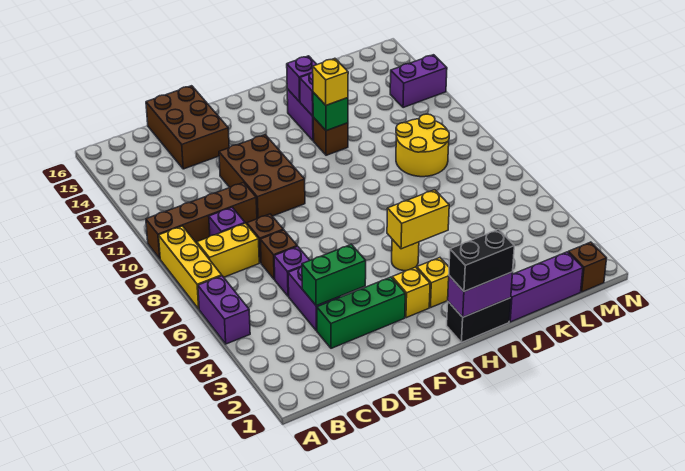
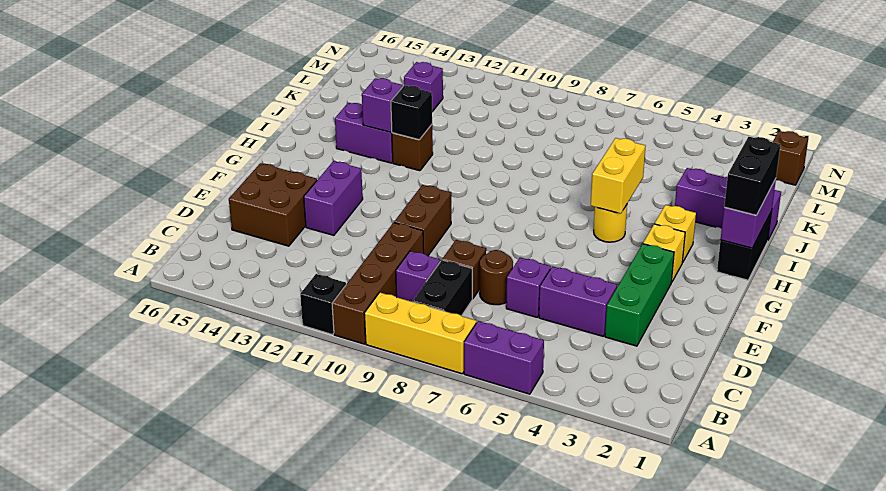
none -> black brick A11 level 1
yellow brick B8:C8 level 1 -> black brick B8:C8 level 1
green brick D4:E4 level 2 -> none
brown brick D7 level 1 -> brown round brick D7 level 1
brown brick D14:E16 level 1 -> brown brick D14:E15 level 1
brown brick E10:F12 level 1 -> brown brick E10:F10 level 1
green brick I12 level 2 -> black brick I12 level 2
yellow brick I12 level 3 -> none
purple brick I14 level 2 -> purple brick L13 level 1
purple brick J1:L1 level 1 -> purple brick J1:J3 level 1
yellow round brick K9:L10 level 1 -> none
purple brick M13:N13 level 1 -> purple brick E13:F13 level 1

